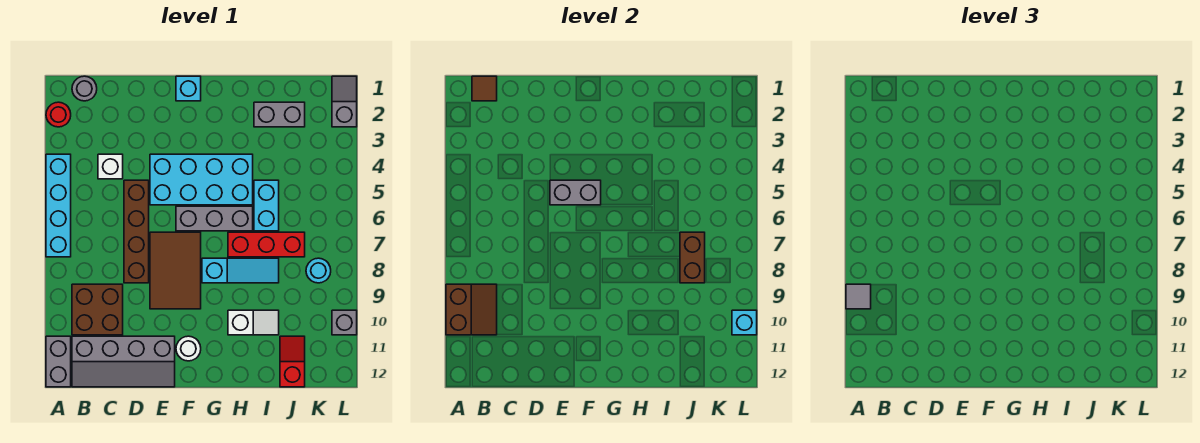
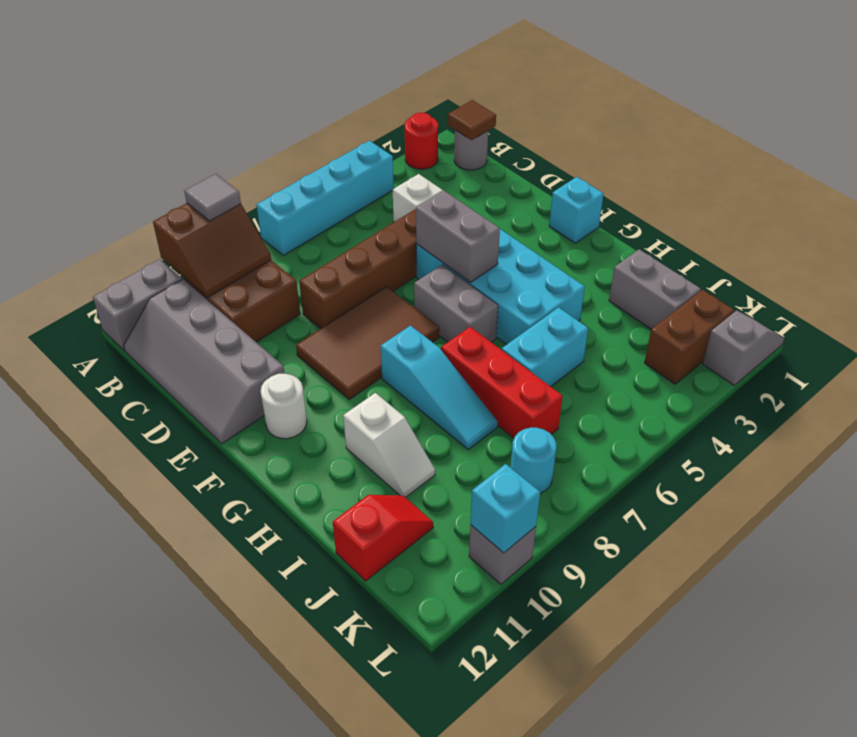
grey brick F6:H6 level 1 -> grey brick F6:G6 level 1
brown brick J7:J8 level 2 -> brown brick K2:K3 level 1

